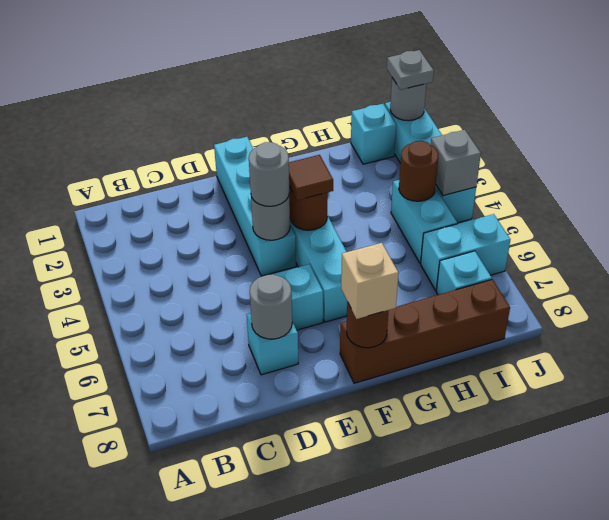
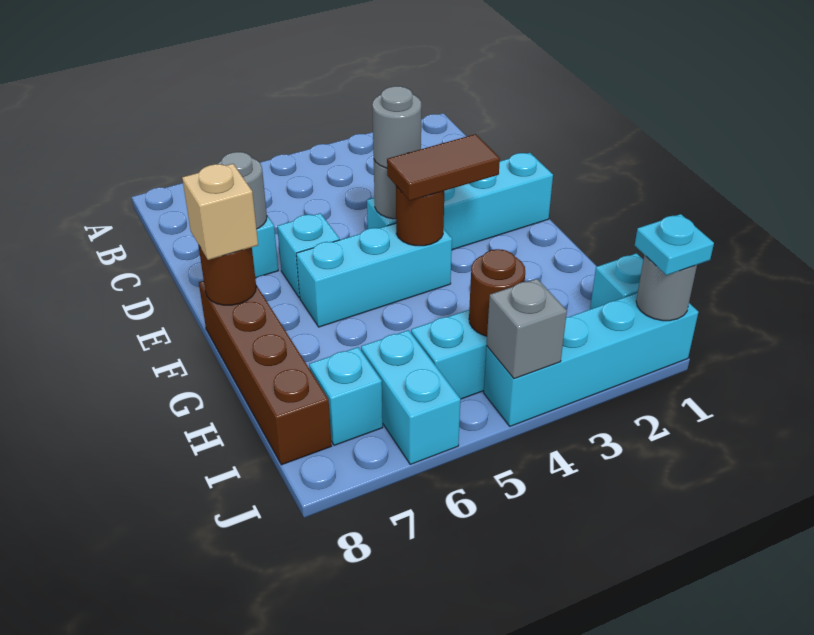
brown tile F4 level 3 -> brown tile F3:F4 level 3
grey plate J1 level 3 -> cyan plate J1 level 3

